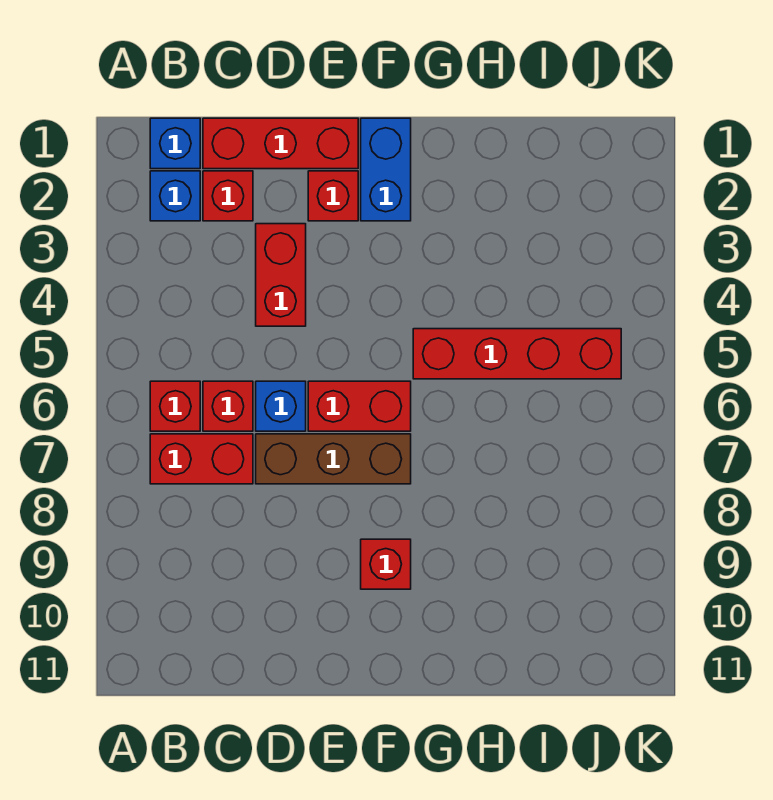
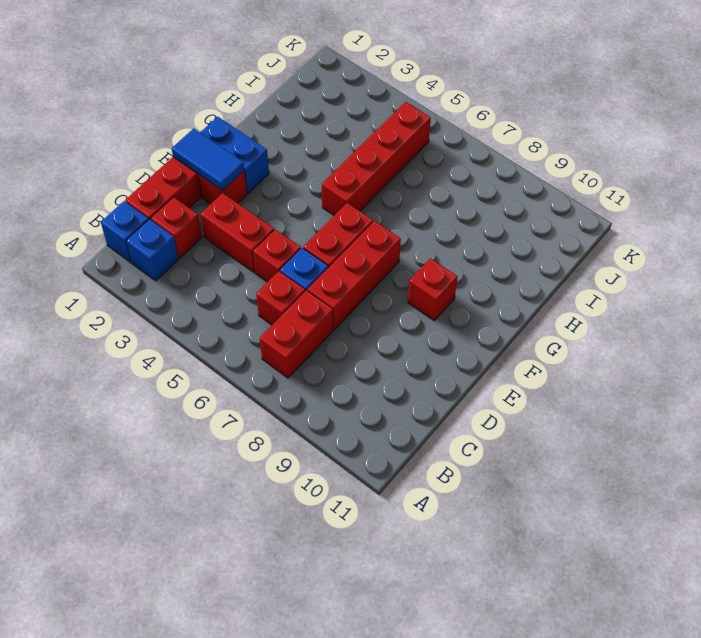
red brick B6 level 1 -> red brick D5 level 1
brown brick D7:F7 level 1 -> red brick D7:F7 level 1
none -> blue tile E1:E2 level 2

